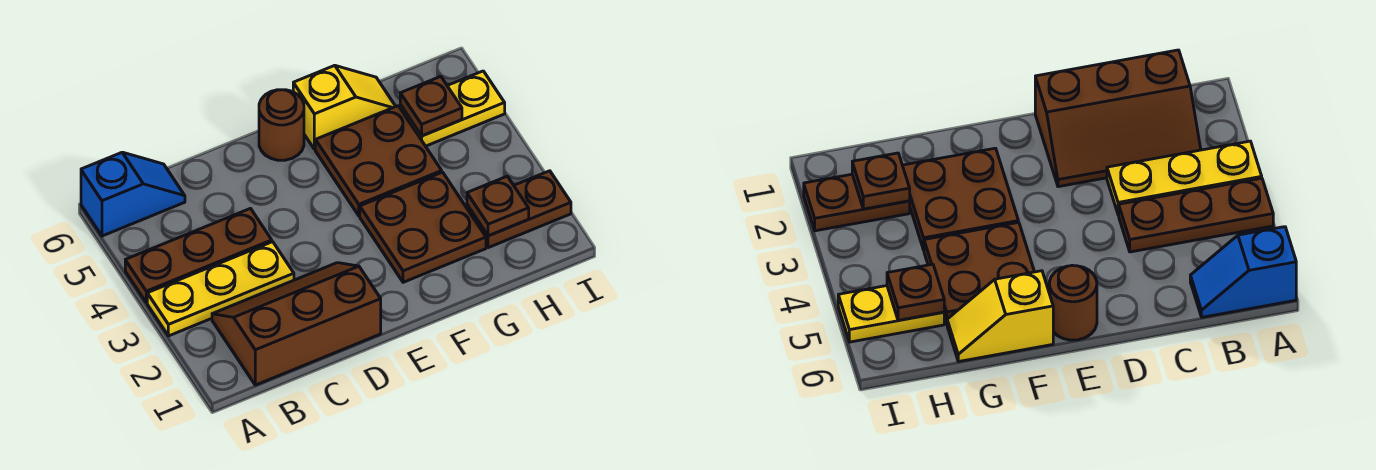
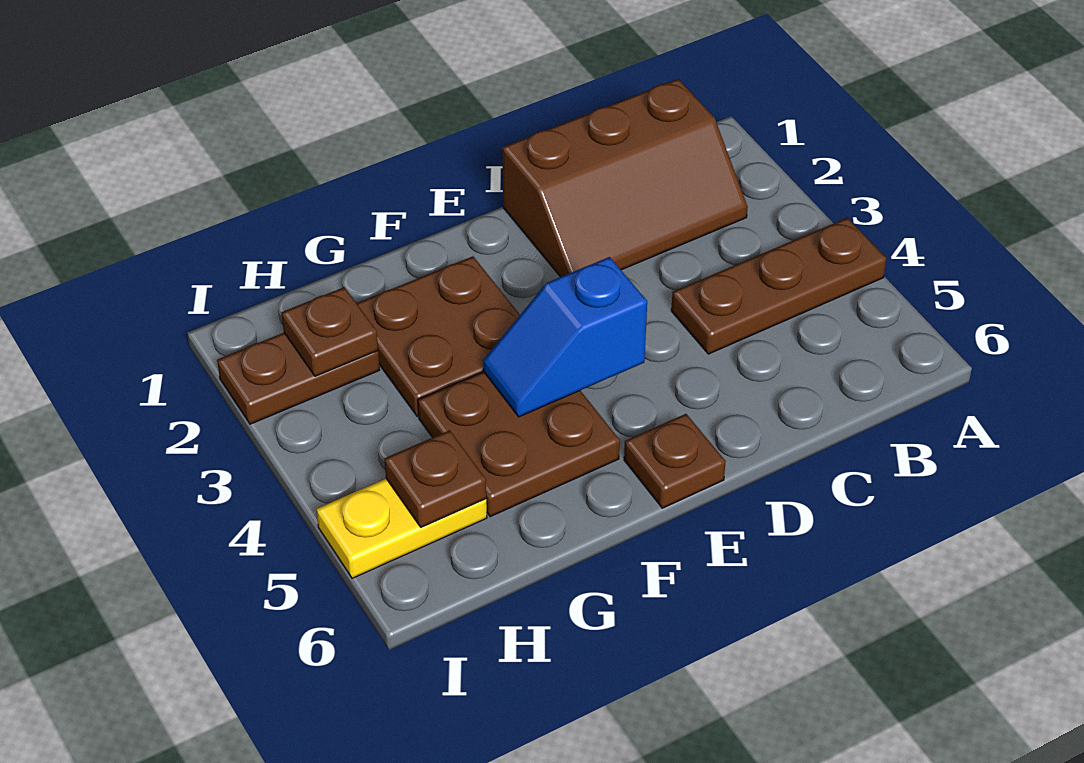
yellow plate A3:C3 level 1 -> none
blue slope A6:B6 level 1 top A -> blue slope E4:F4 level 2 top E
brown round brick E6 level 1 -> brown plate E6 level 1
yellow slope F6:G6 level 1 top F -> none

